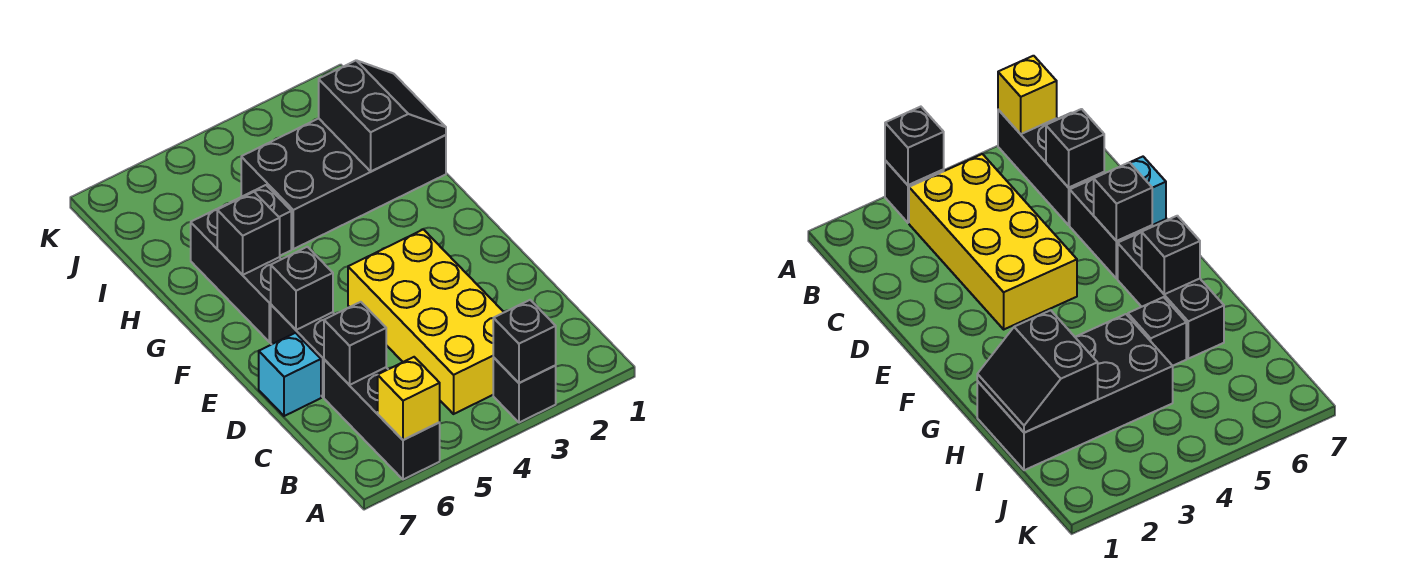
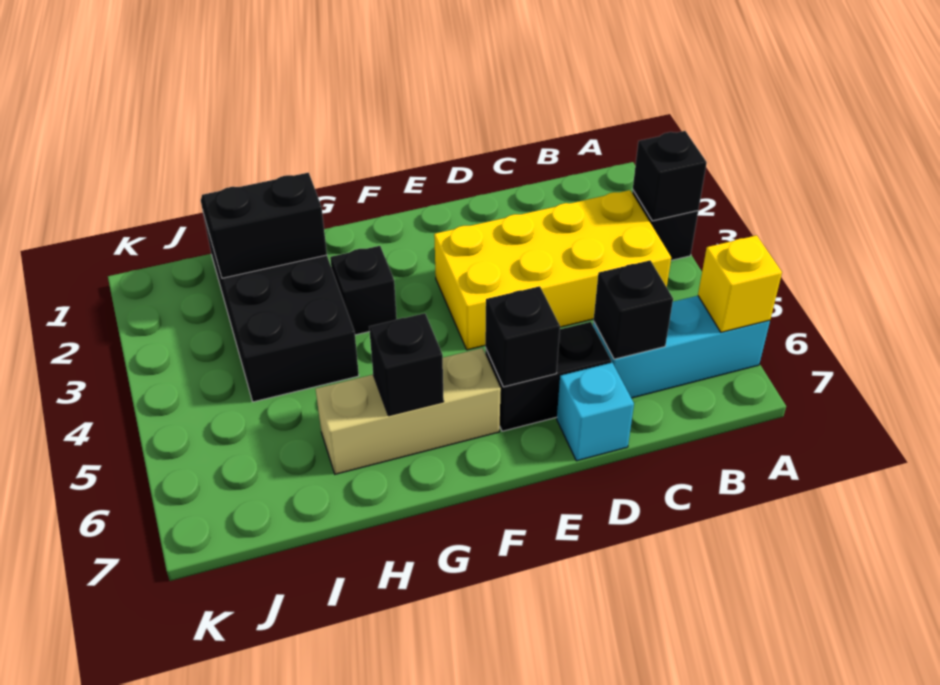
black brick A6:C6 level 1 -> cyan brick A6:C6 level 1
black brick F6:H6 level 1 -> tan brick F6:H6 level 1
black brick H5 level 1 -> black brick G3 level 1

